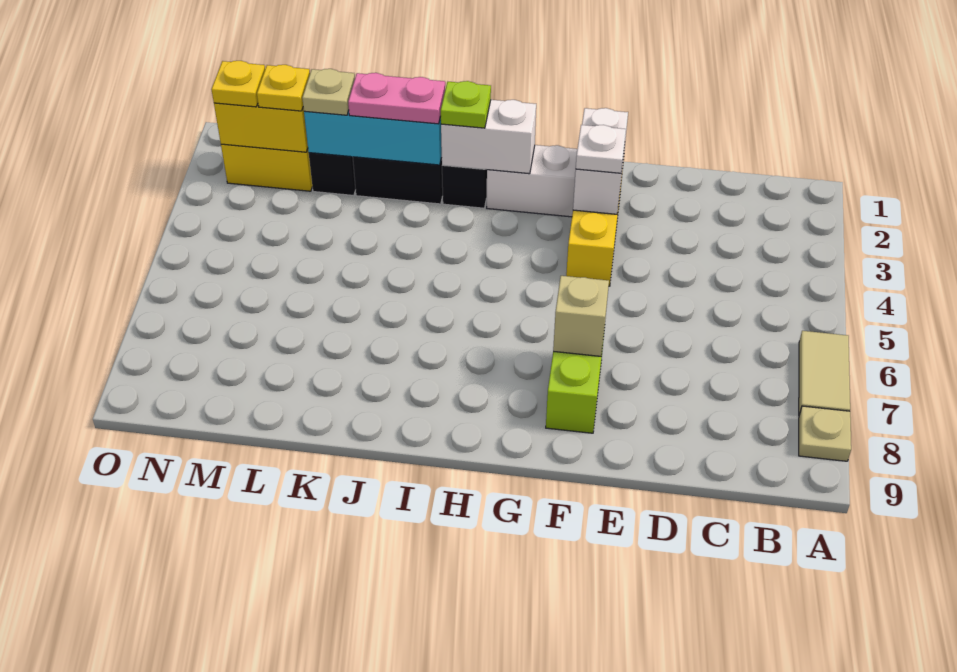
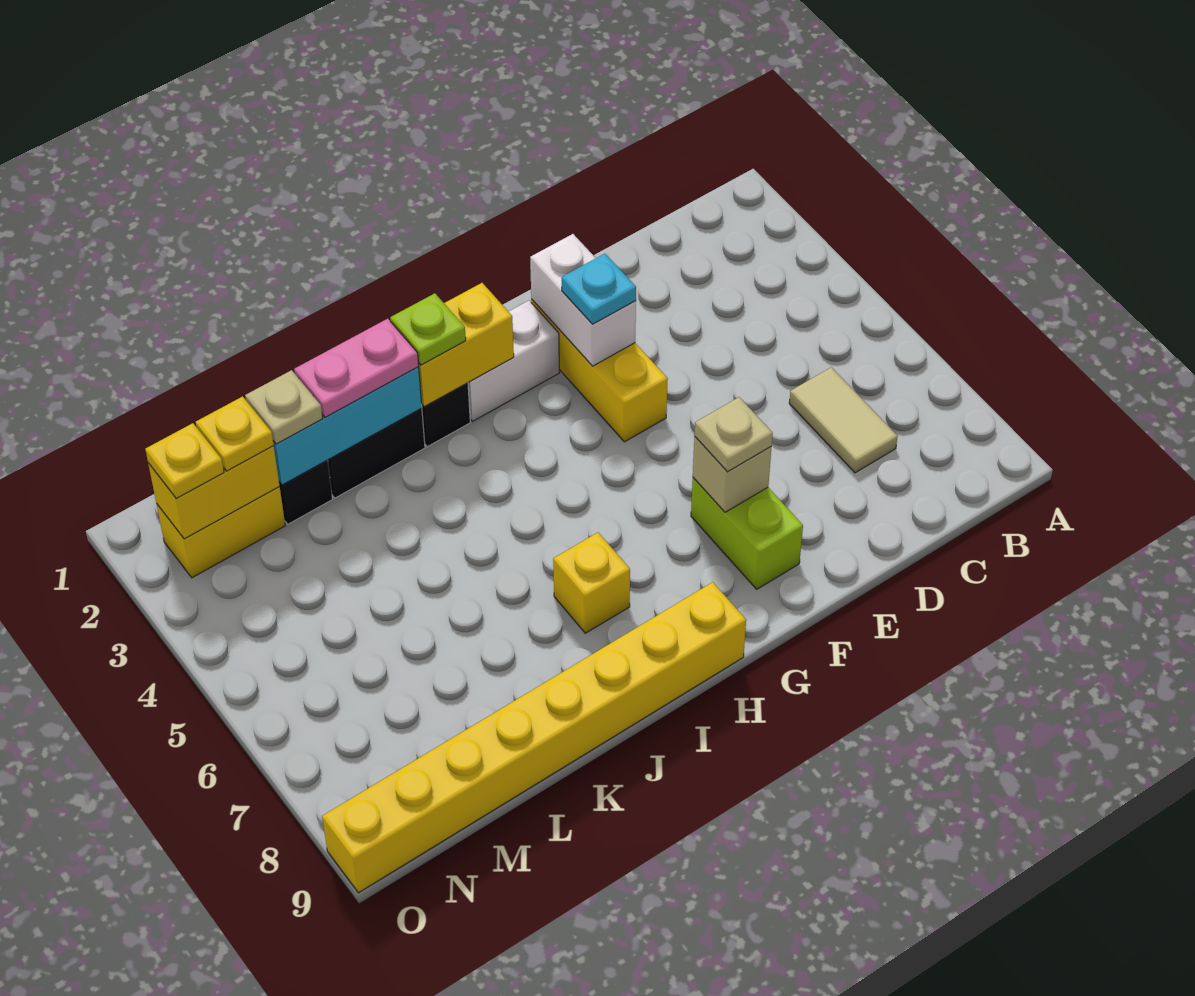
tan tile A6:A7 level 1 -> tan tile C6:C7 level 1
tan plate A8 level 1 -> tan plate F7 level 3
white plate F3 level 3 -> cyan plate F3 level 3
white brick H2:I2 level 2 -> yellow brick H2:I2 level 2
none -> yellow brick H9:O9 level 1
none -> yellow brick I7 level 1

